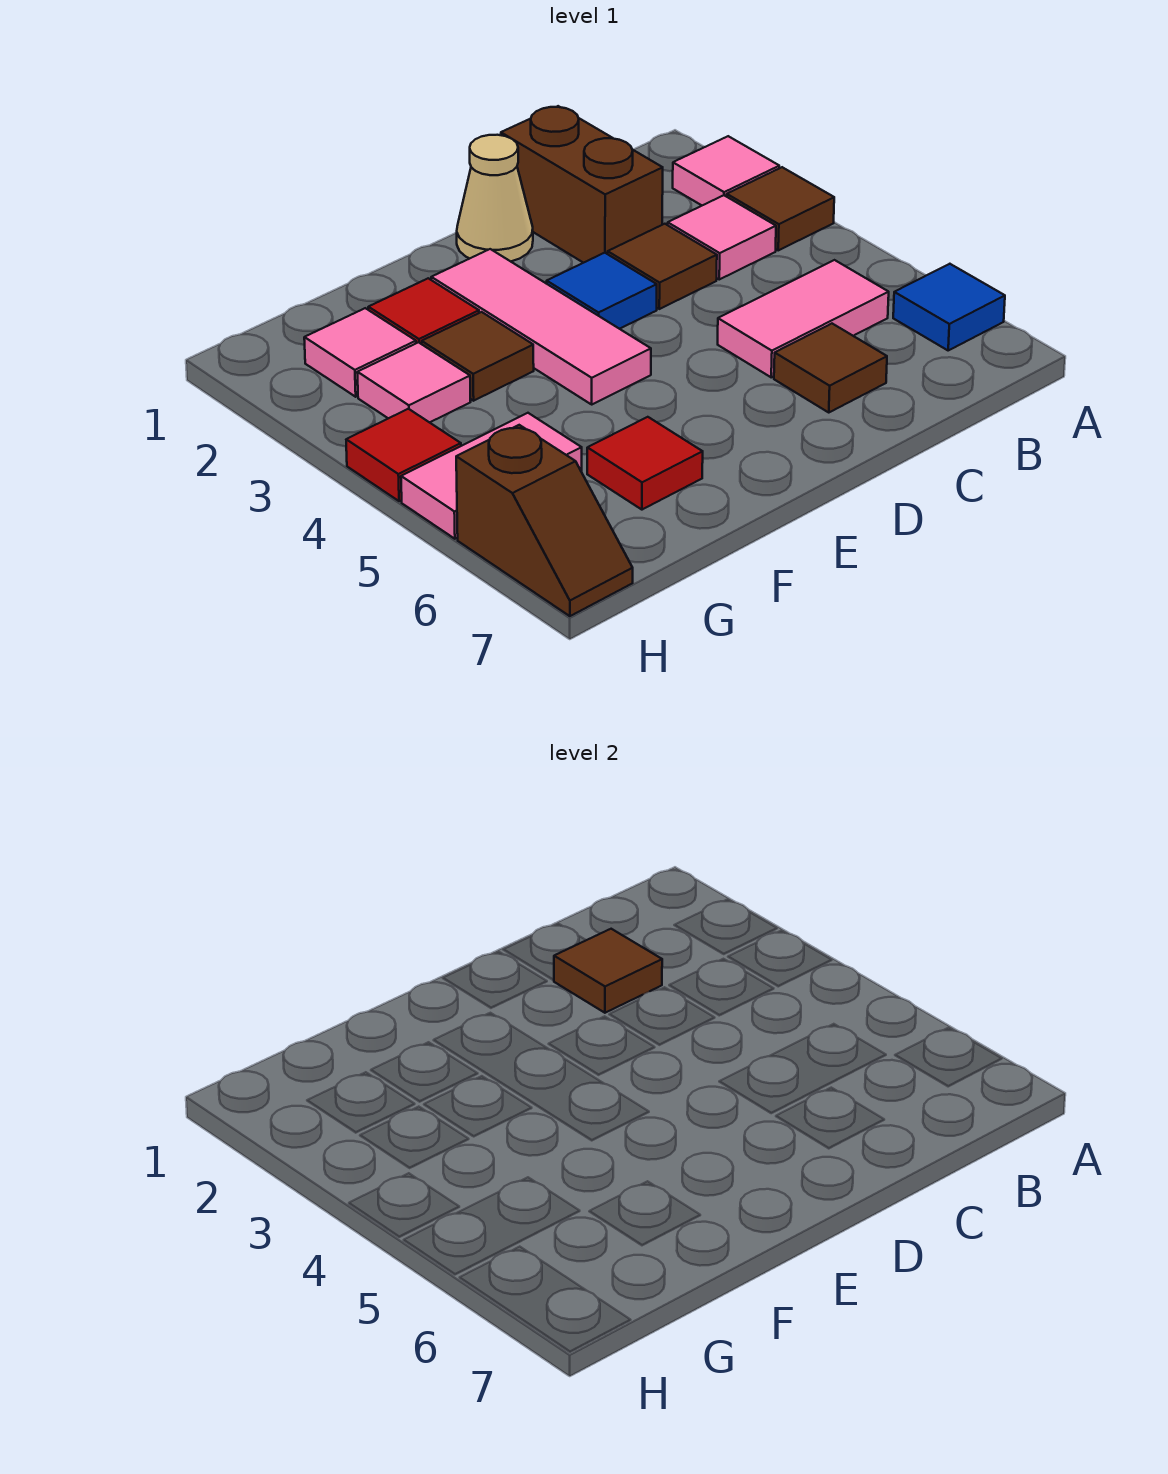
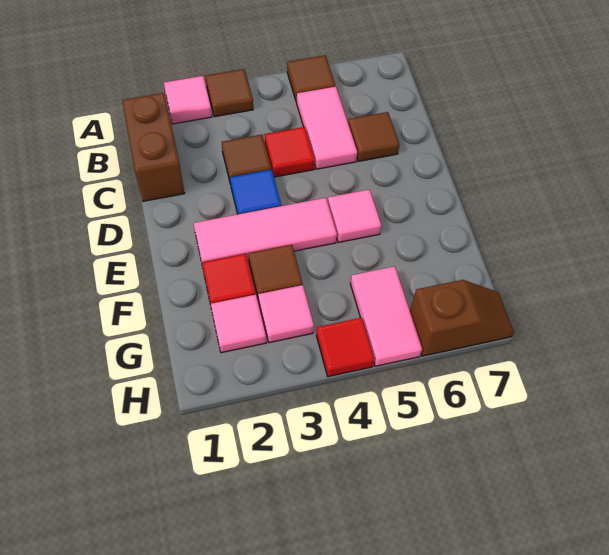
blue tile A6 level 1 -> none
pink tile B3 level 1 -> pink tile E5 level 1
brown brick C1:C2 level 1 -> brown brick B1:C1 level 1
brown tile C2 level 2 -> brown tile A5 level 1
tan cone D1 level 1 -> none
red tile F6 level 1 -> red tile C4 level 1

